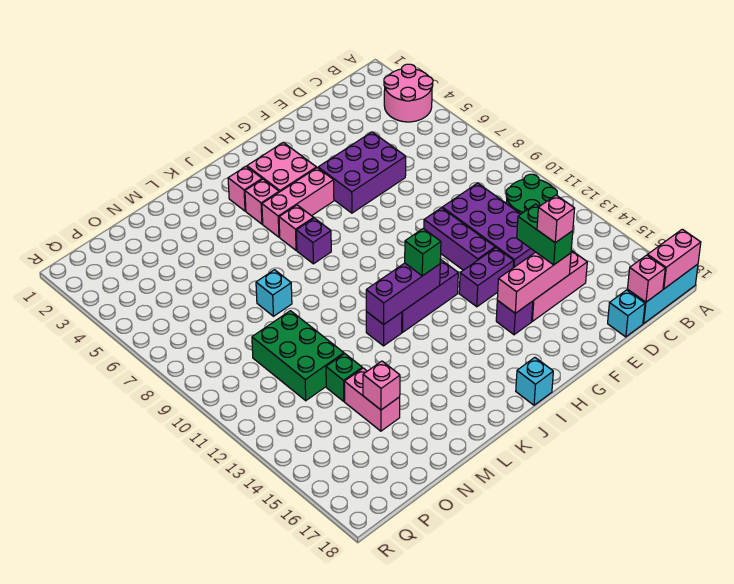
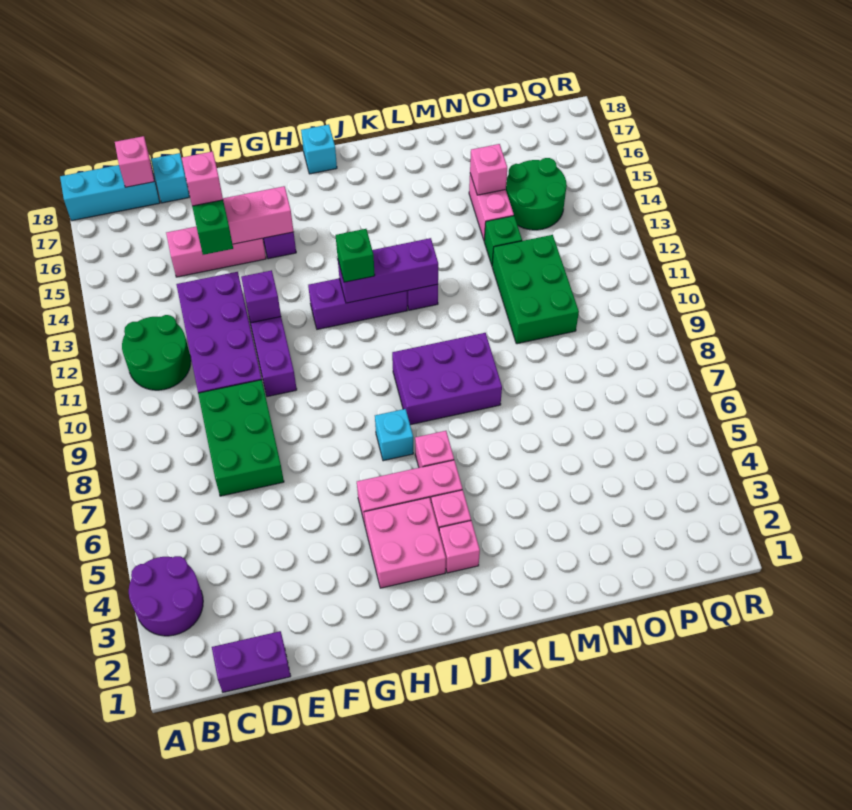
pink round brick A3:B4 level 1 -> purple round brick A3:B4 level 1
pink brick A18:B18 level 2 -> none
none -> green brick D7:E9 level 1
purple brick E5:G6 level 1 -> purple brick J8:L9 level 1
purple brick F13:G13 level 1 -> purple brick C1:D1 level 1
purple brick J7 level 1 -> purple brick F12 level 2
cyan brick M8 level 1 -> cyan brick I7 level 1
none -> green round brick O14:P15 level 1

